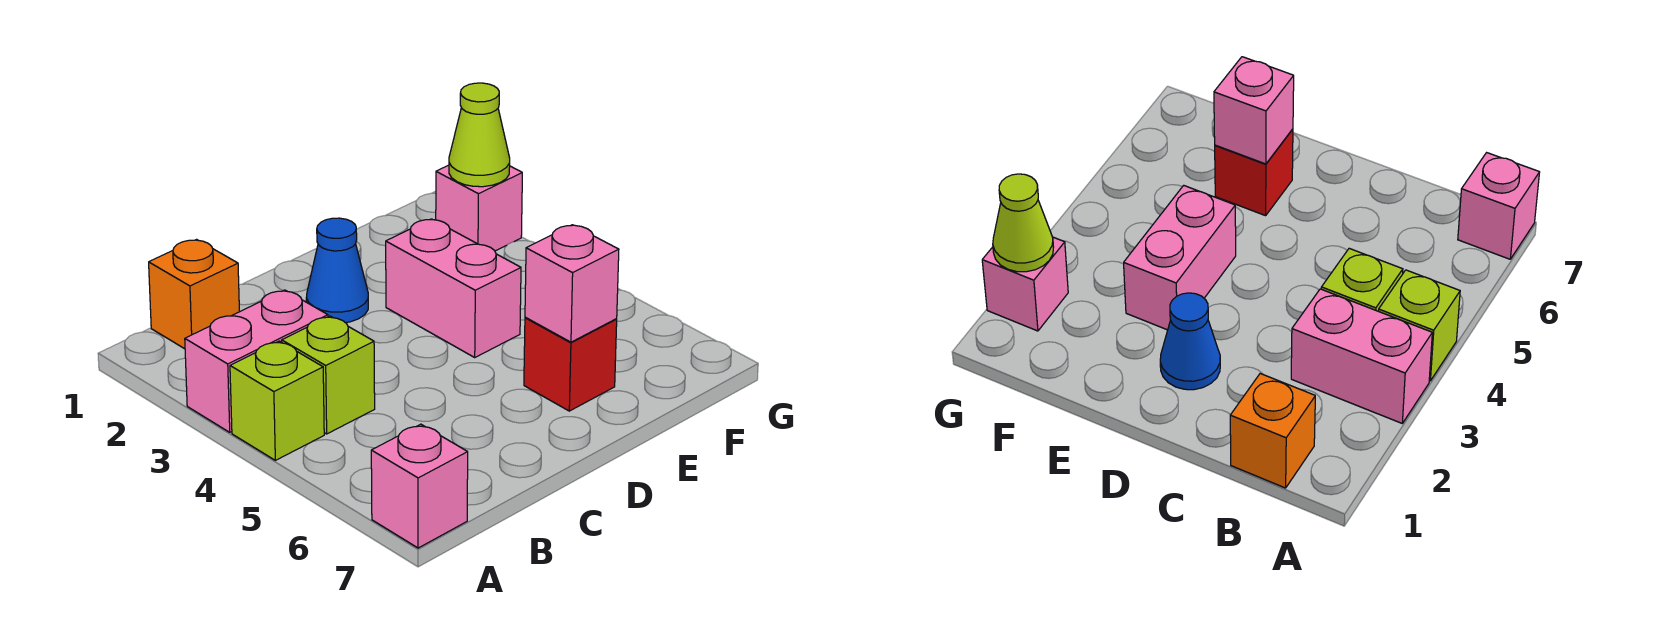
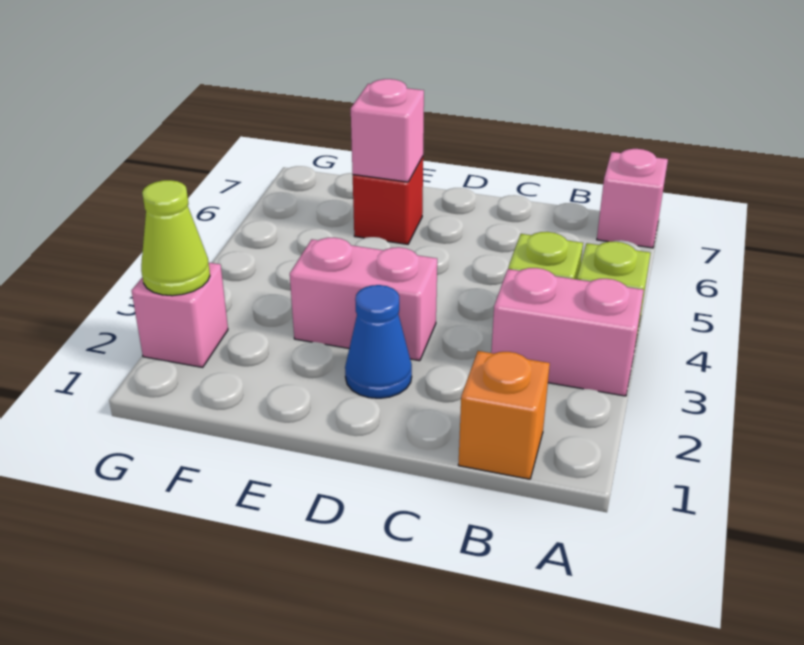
pink brick E3:E4 level 1 -> pink brick D3:E3 level 1

